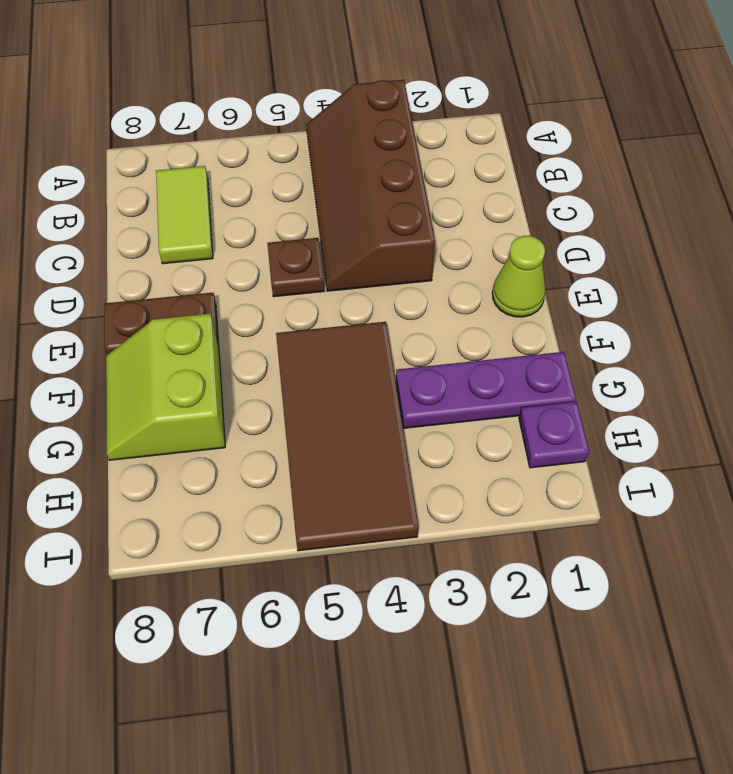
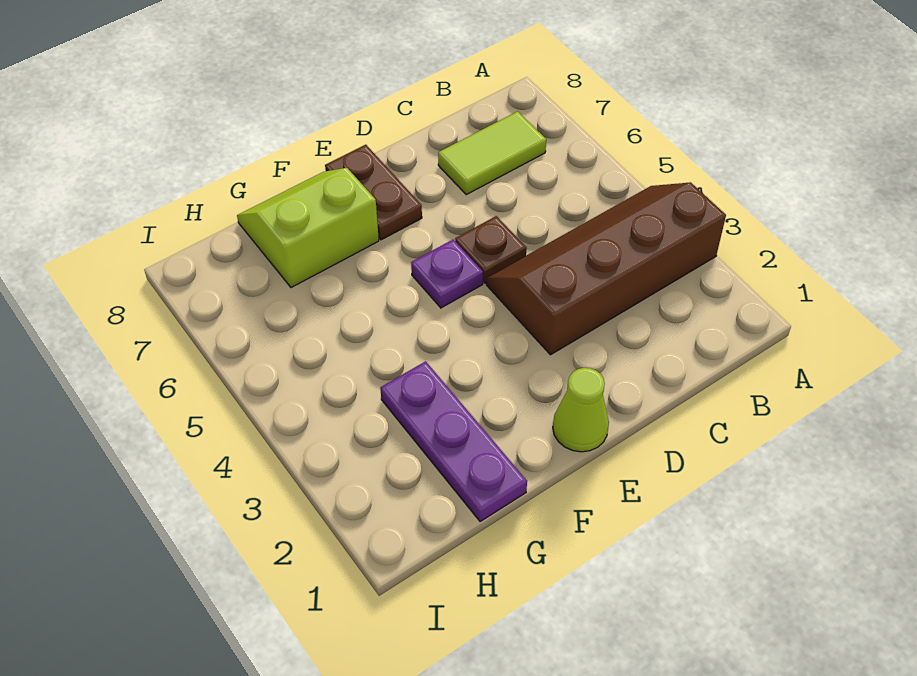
brown tile F4:I5 level 1 -> none
purple plate H1 level 1 -> purple plate E5 level 1

